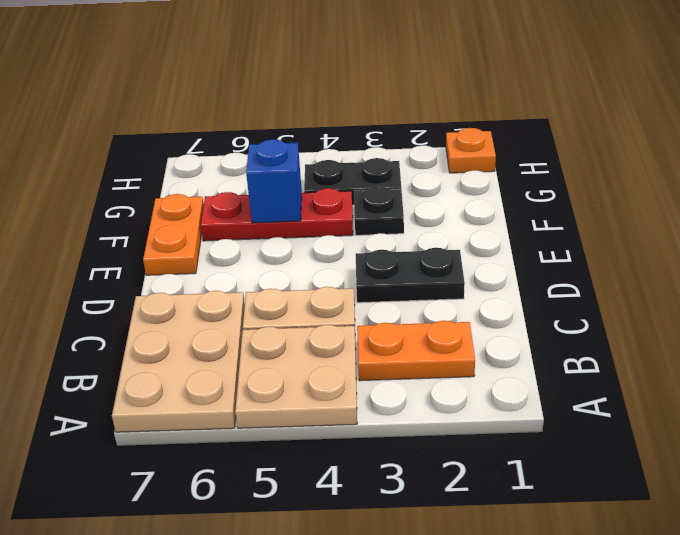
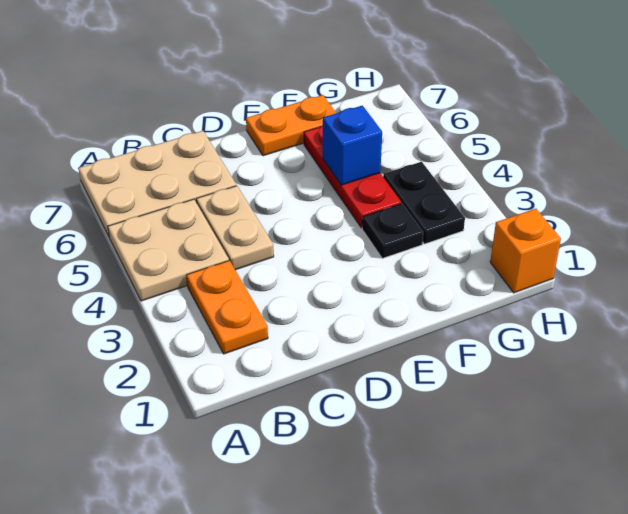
black plate D2:D3 level 1 -> none
orange plate H1 level 1 -> orange brick H1 level 1

